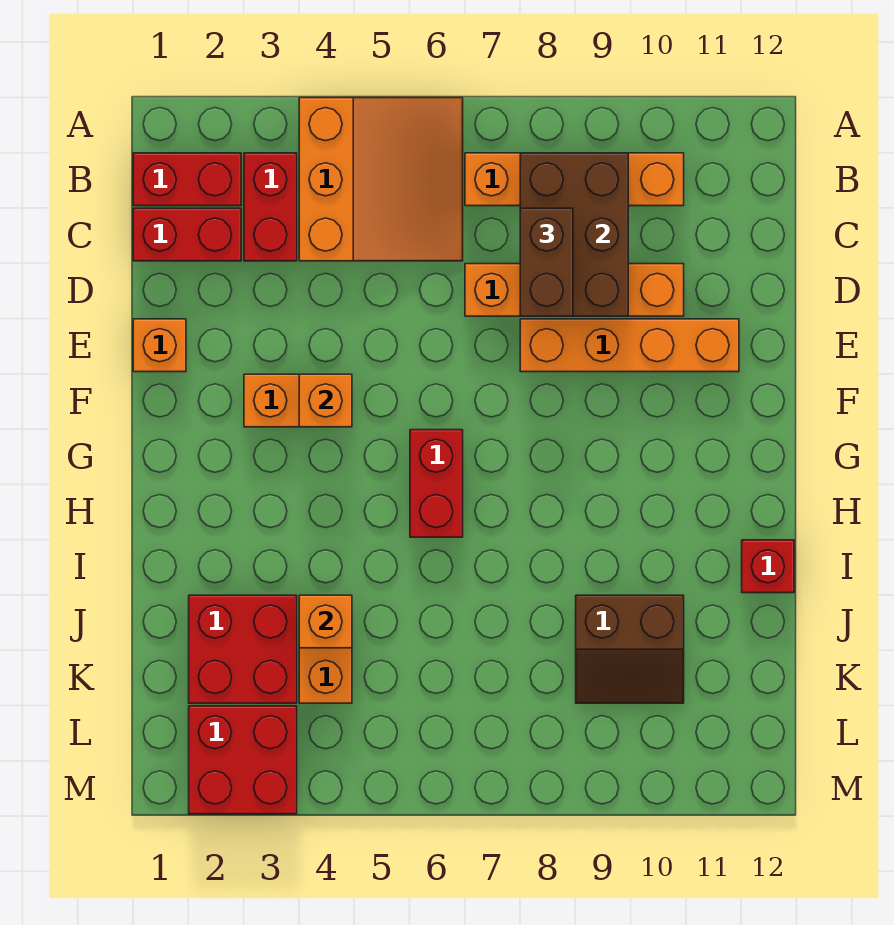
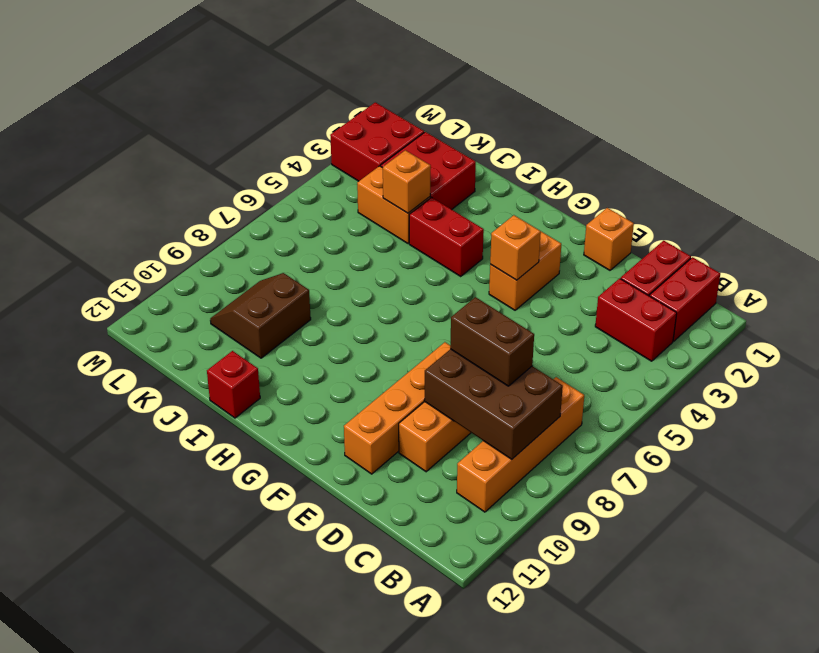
orange slope A4:C6 level 1 top 4 -> none
red brick G6:H6 level 1 -> red brick H4:I4 level 1

